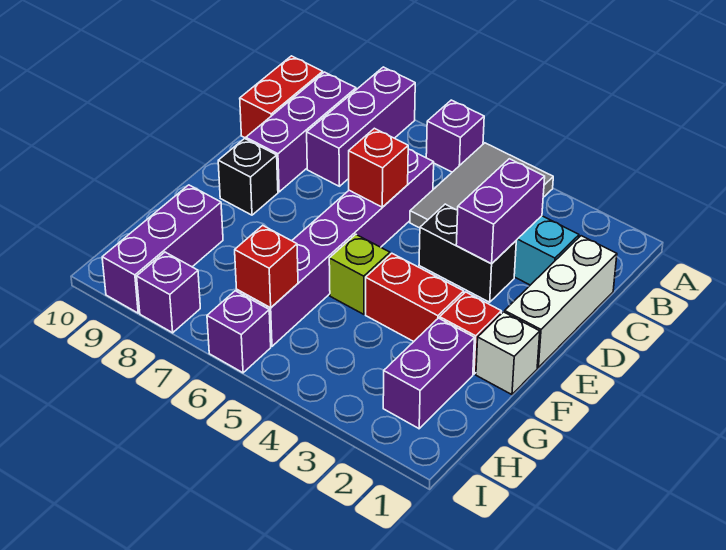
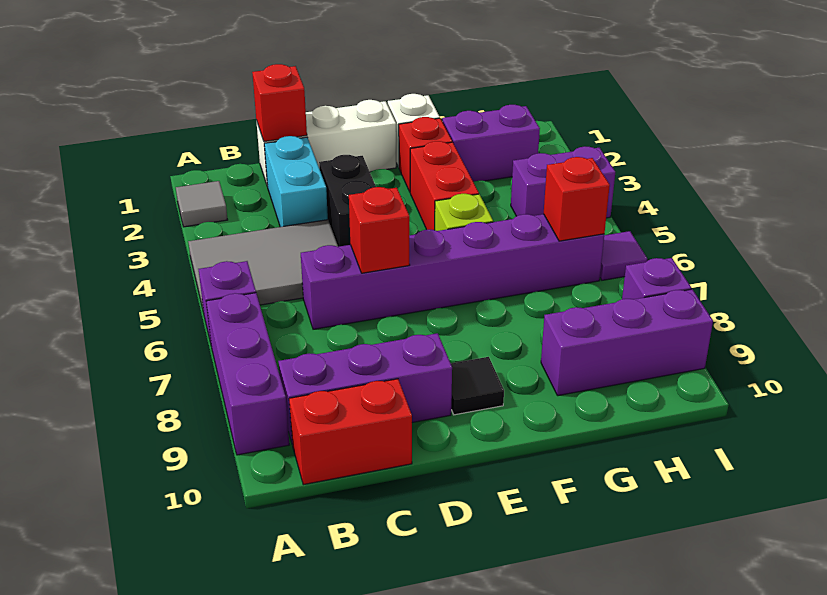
none -> grey tile A2 level 1
purple brick A8:C8 level 1 -> purple brick A7:A9 level 1
none -> red brick C1 level 2
purple brick C3:D3 level 2 -> purple brick H4:I4 level 1
black brick E9 level 1 -> black tile E9 level 1
purple brick I6 level 1 -> purple tile I6 level 1

